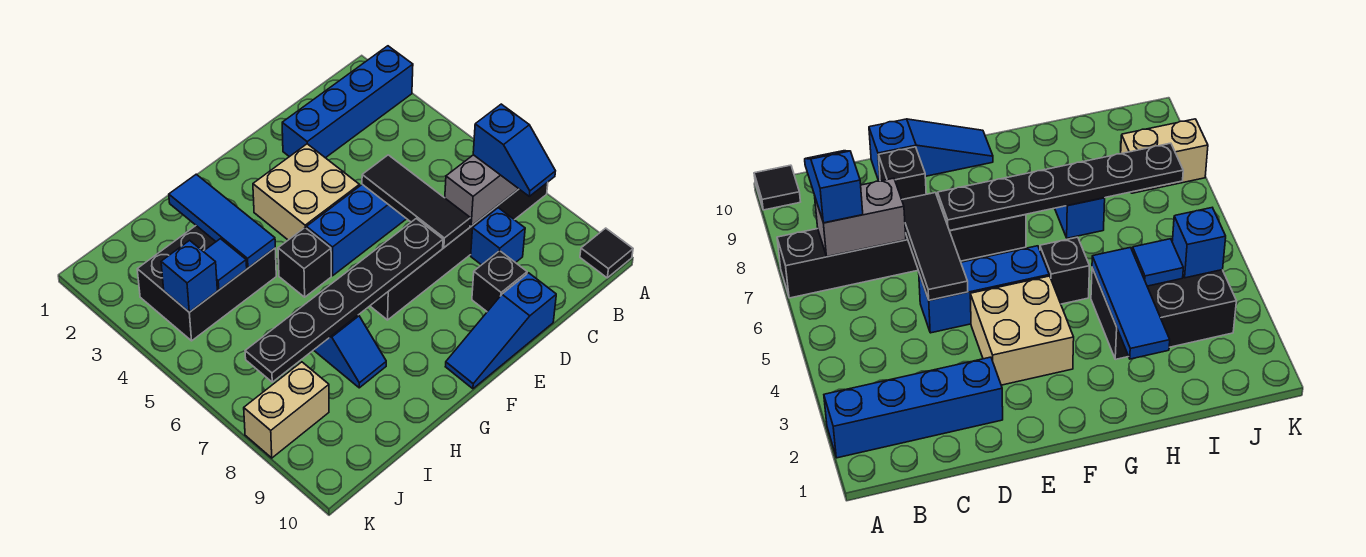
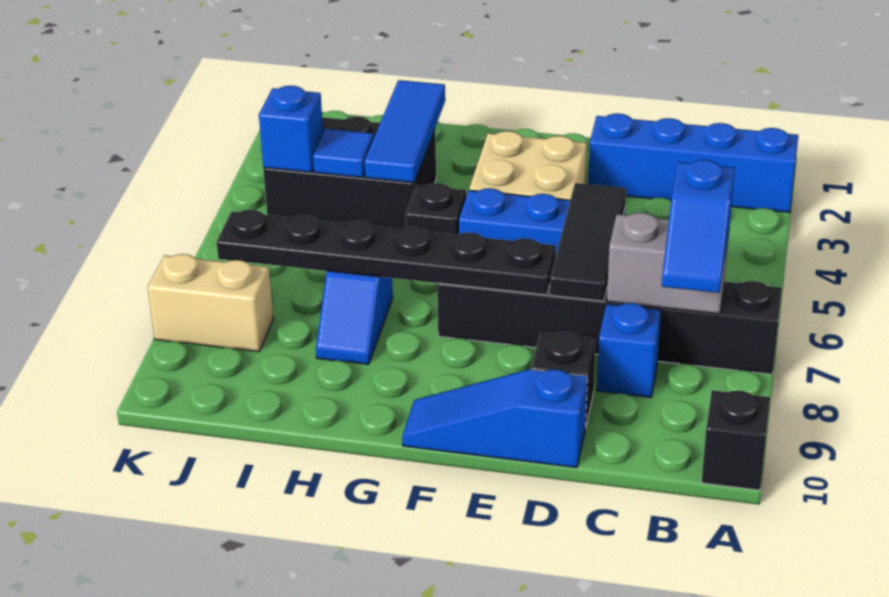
black tile A10 level 1 -> black brick A10 level 1

